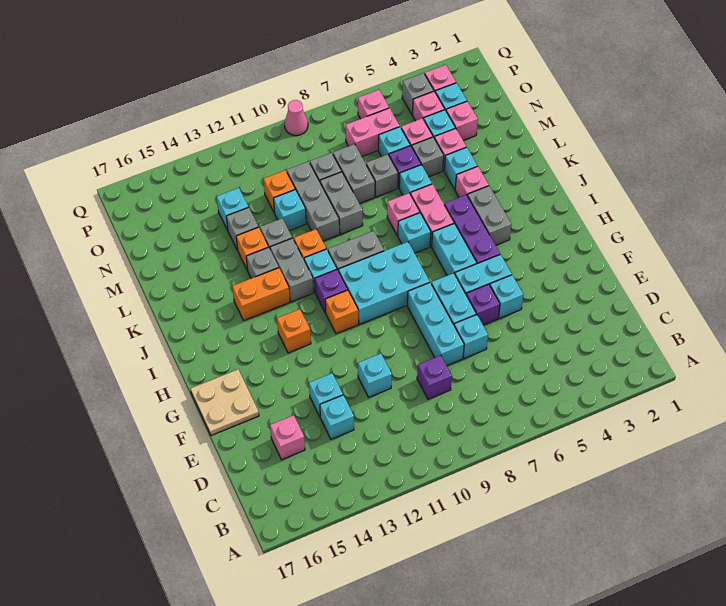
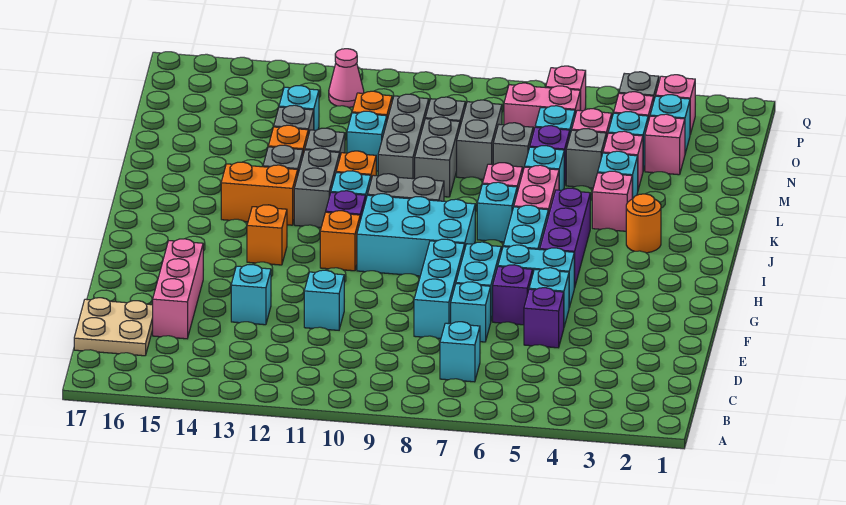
purple brick D9 level 1 -> purple brick E5 level 1
cyan brick D13 level 1 -> cyan brick C7 level 1
pink brick D15 level 1 -> pink brick D15:F15 level 1
tan plate F16:G17 level 1 -> tan plate C16:D17 level 1
grey brick I4:J4 level 1 -> none
none -> orange round brick J3 level 1
pink cone Q9 level 1 -> pink cone P12 level 1

